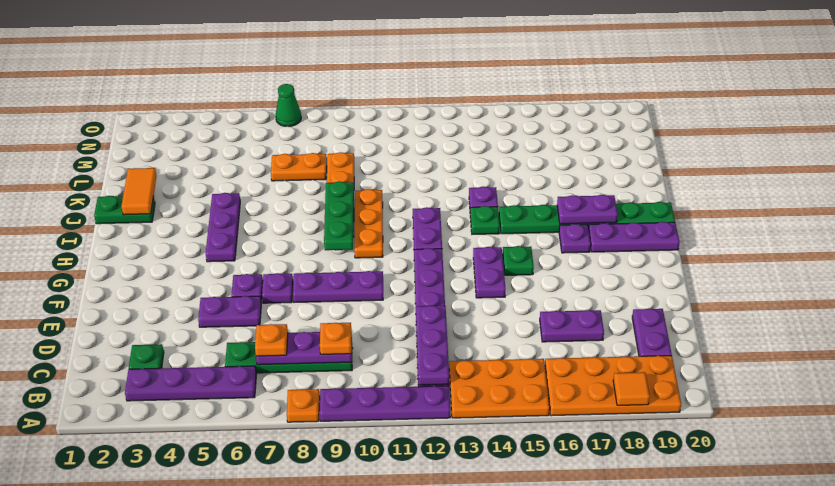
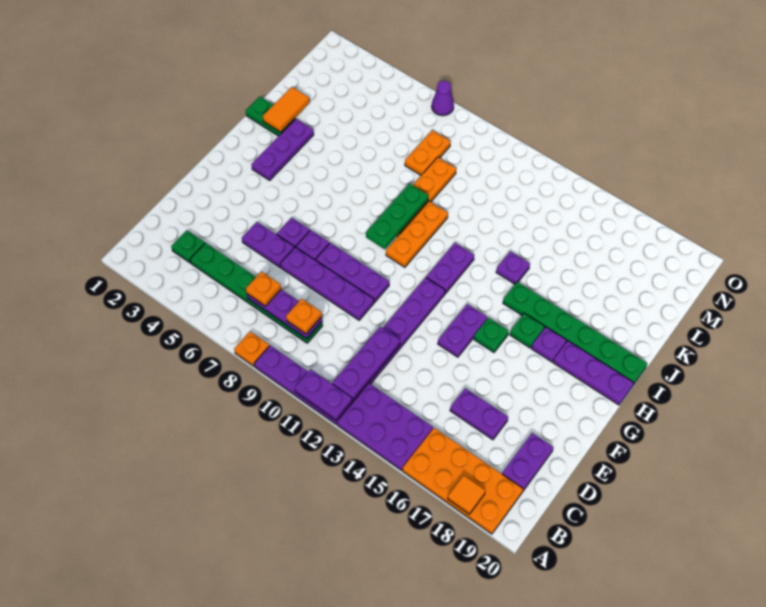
orange plate A13:B15 level 1 -> purple plate A13:B15 level 1
purple plate B3:B6 level 1 -> purple plate E7:E10 level 1
green plate C6:C9 level 1 -> green plate C4:C9 level 1
purple plate H5:J5 level 1 -> purple plate H3:J3 level 1
green plate I14 level 1 -> green plate H16 level 1
purple plate I17:I18 level 2 -> purple plate A11:A12 level 2
orange plate L7:L8 level 1 -> orange plate L8:M8 level 1
green cone O7 level 1 -> purple cone O7 level 1

